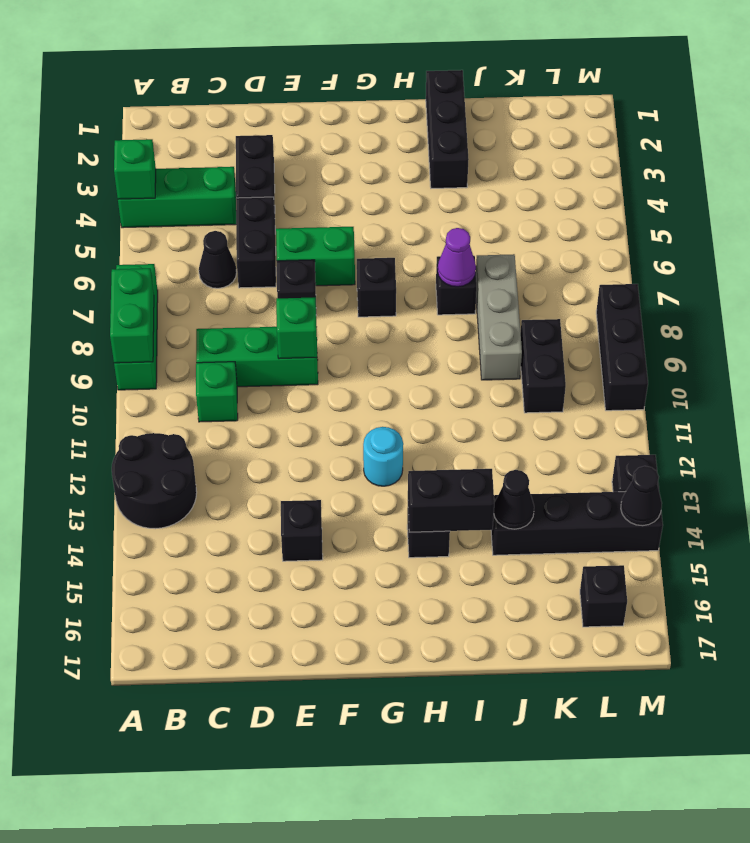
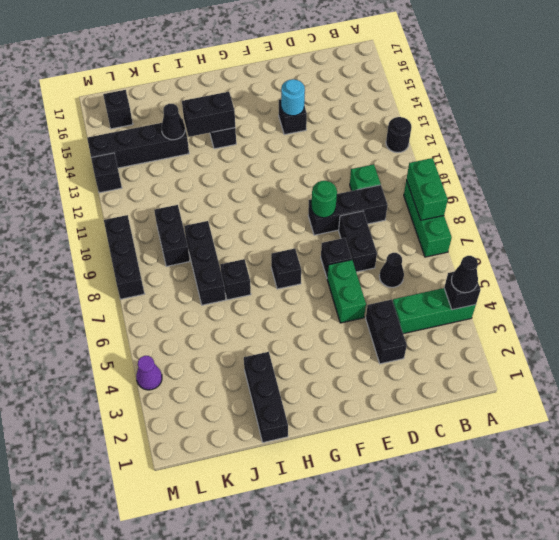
green brick A4 level 2 -> black brick A4 level 2
black round brick A12:B13 level 1 -> black round brick A12 level 1
green brick C9:E9 level 1 -> black brick C9:E9 level 1
black brick D5:D6 level 1 -> black brick D7:D8 level 1
green brick E6:F6 level 1 -> green brick E5:E6 level 1
green brick E9 level 2 -> green round brick E9 level 2
cyan round brick G12 level 1 -> cyan round brick E14 level 2
purple cone I7 level 2 -> purple cone M4 level 1
grey brick J7:J9 level 1 -> black brick J7:J9 level 1
black cone M14 level 2 -> black cone A4 level 3

